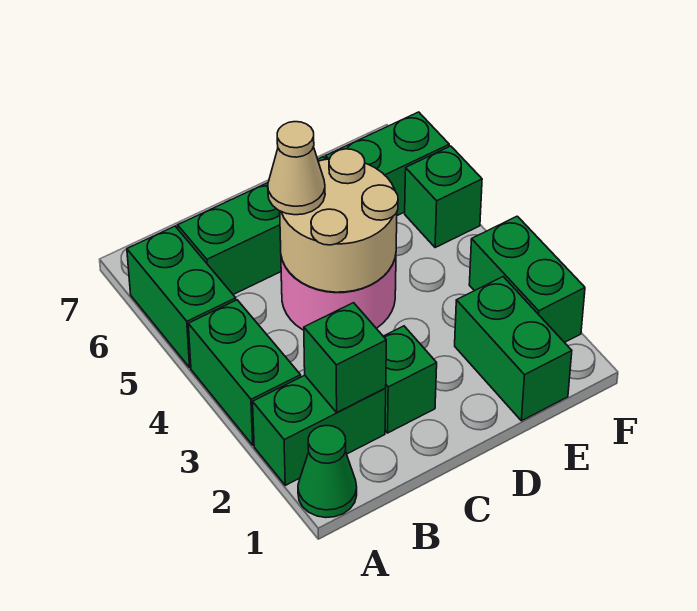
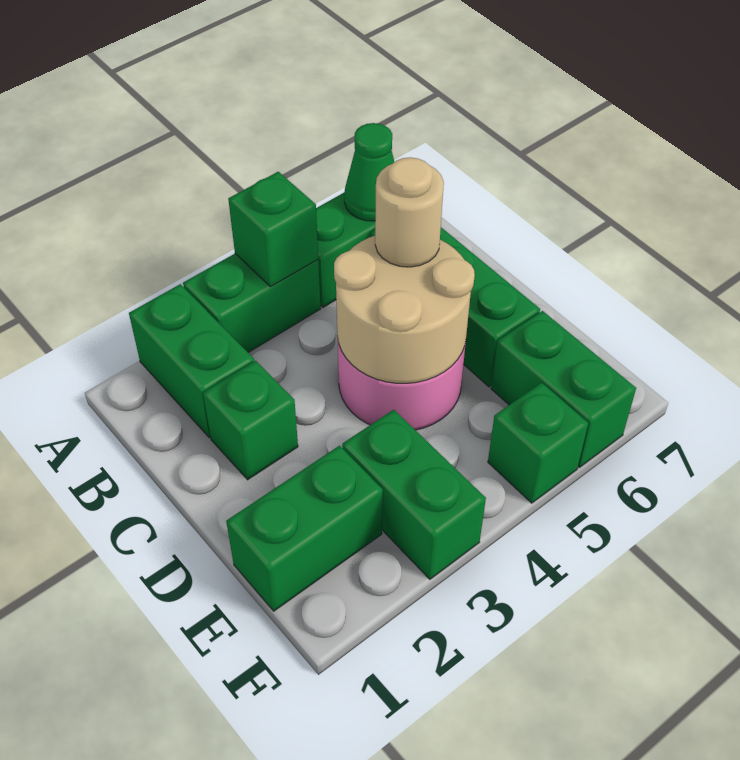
green cone A1 level 1 -> green cone A6 level 2
green brick B2 level 2 -> green brick A4 level 2
tan cone C5 level 3 -> tan round brick C5 level 3
green brick F2:F3 level 1 -> green brick E3:F3 level 1

